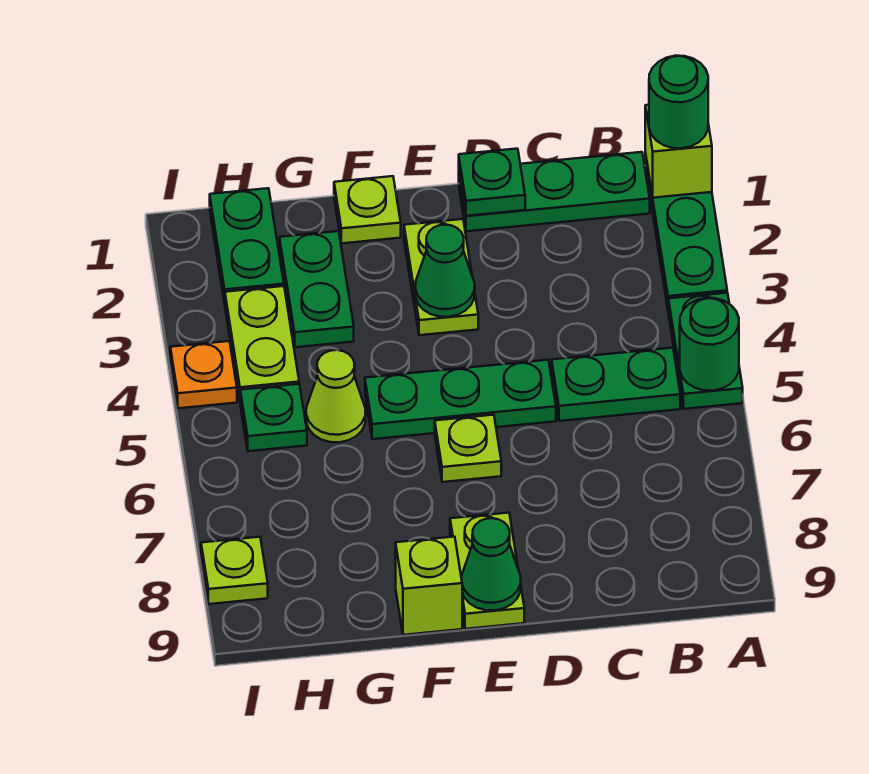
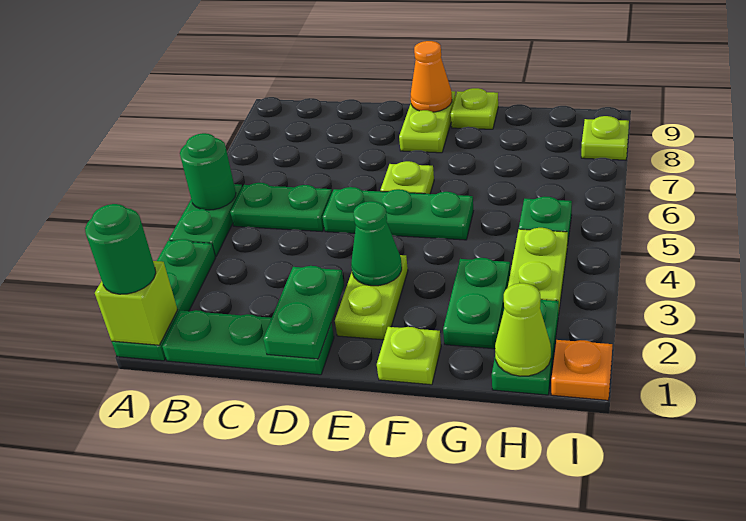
green plate D1 level 2 -> green plate D1:D2 level 2
green cone E9 level 2 -> orange cone E9 level 2
lime brick F9 level 1 -> lime plate F9 level 1
lime cone G5 level 1 -> lime cone H1 level 2
orange plate I4 level 1 -> orange plate I1 level 1

